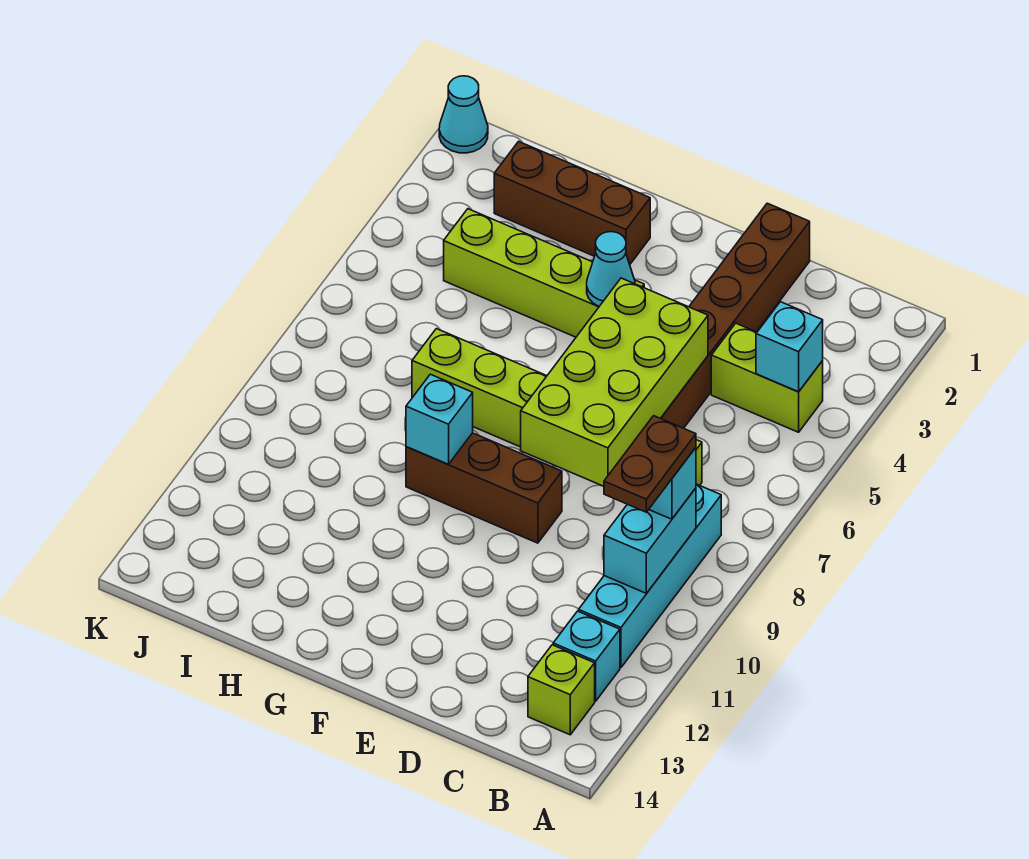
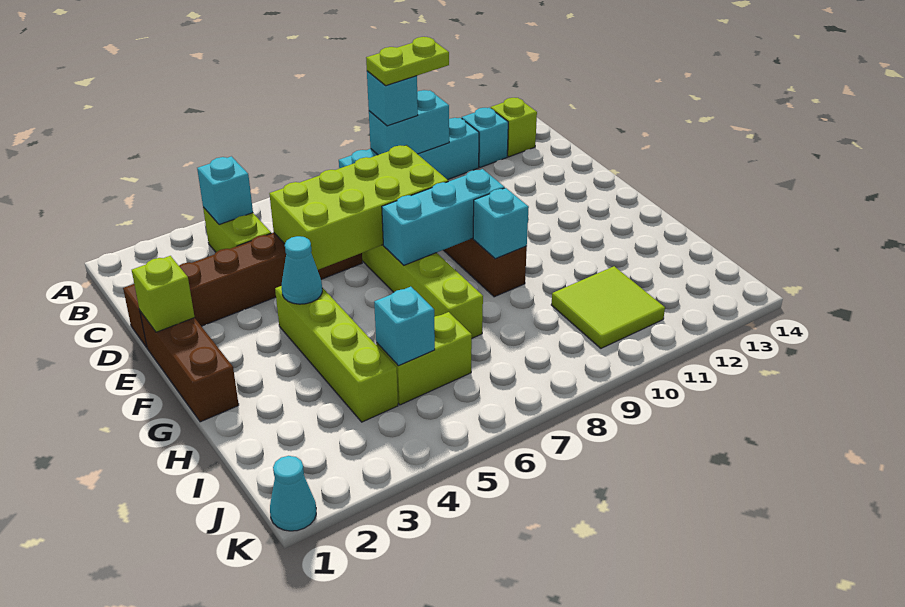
brown plate B9:B10 level 4 -> lime plate B9:B10 level 4
none -> lime brick E1 level 2
none -> cyan brick F7:F9 level 2
brown brick G2:I2 level 1 -> brown brick E1:G1 level 1
none -> lime brick I5:I6 level 1
none -> cyan brick I5 level 2
none -> lime tile I10:J11 level 1

